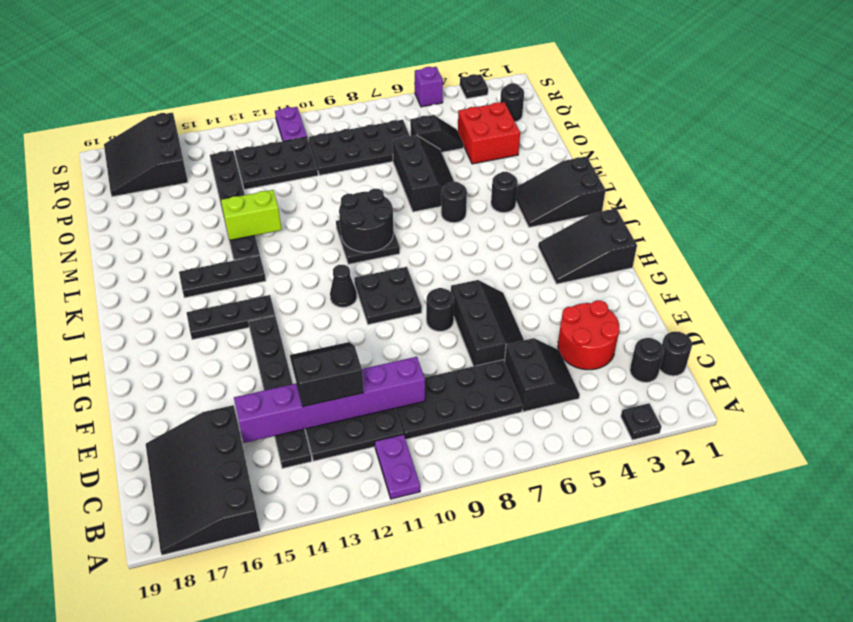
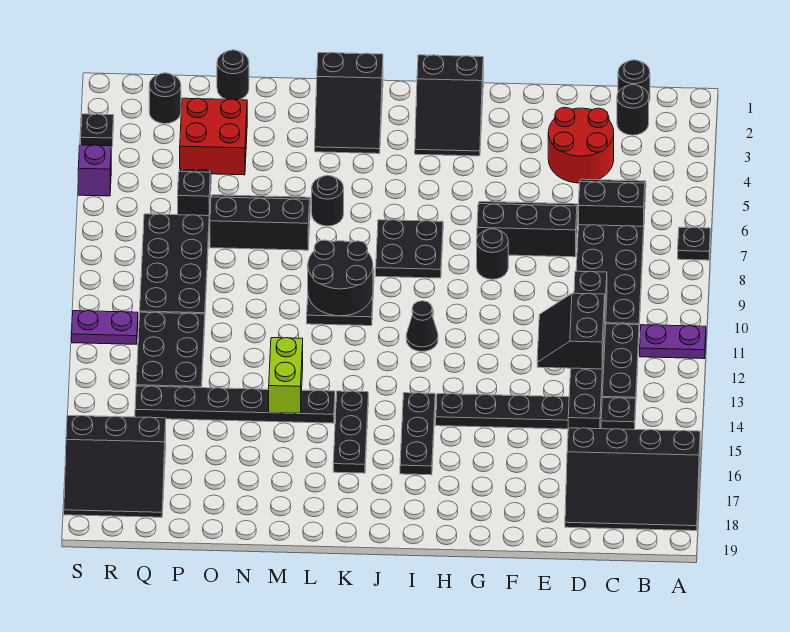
black plate A3 level 1 -> black plate A7 level 1
purple brick D10:D15 level 2 -> black brick D10:D15 level 2
black plate H9:I10 level 1 -> black plate I7:J8 level 1
black round brick L4 level 1 -> black round brick O1 level 1

